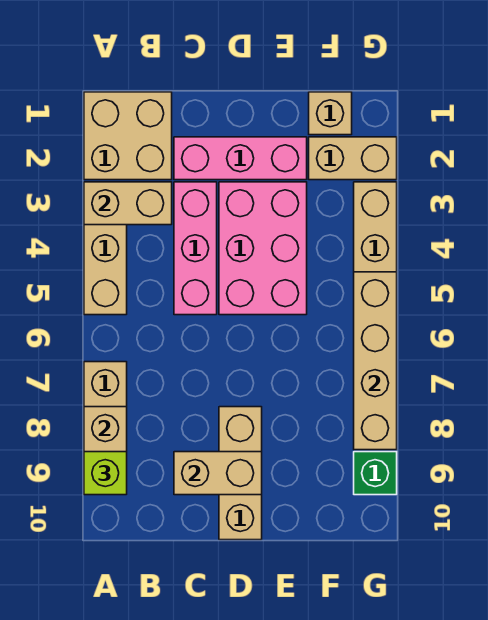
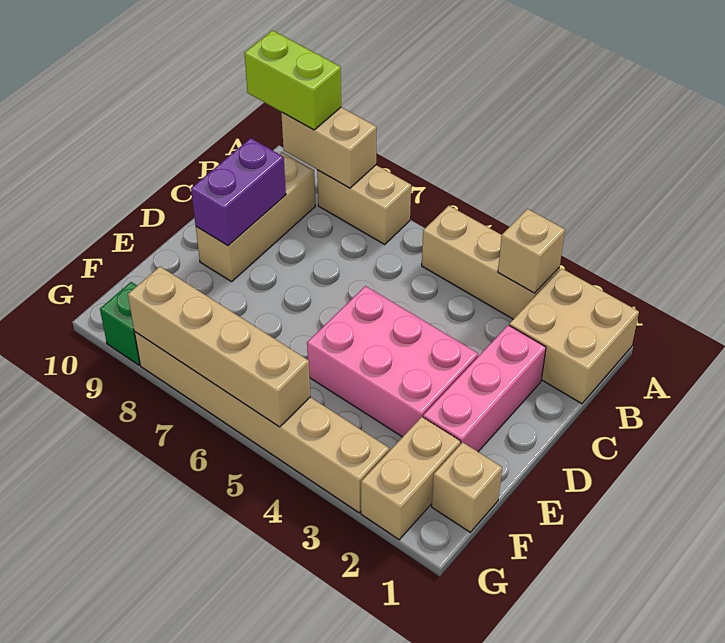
tan brick A3:B3 level 2 -> tan brick A3 level 2
lime brick A9 level 3 -> lime brick A9:A10 level 3
pink brick C3:C5 level 1 -> none
tan brick C9:D9 level 2 -> purple brick C9:D9 level 2
tan brick D8:D10 level 1 -> tan brick B9:D9 level 1

